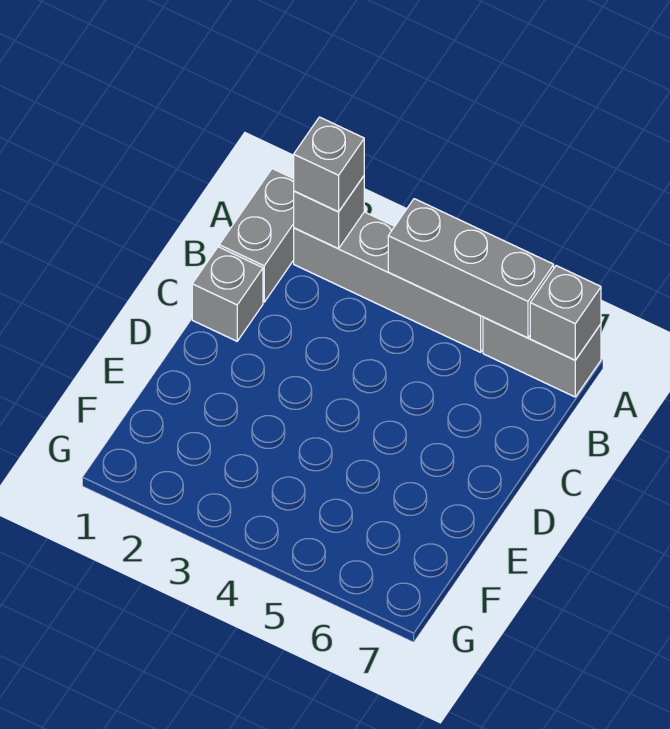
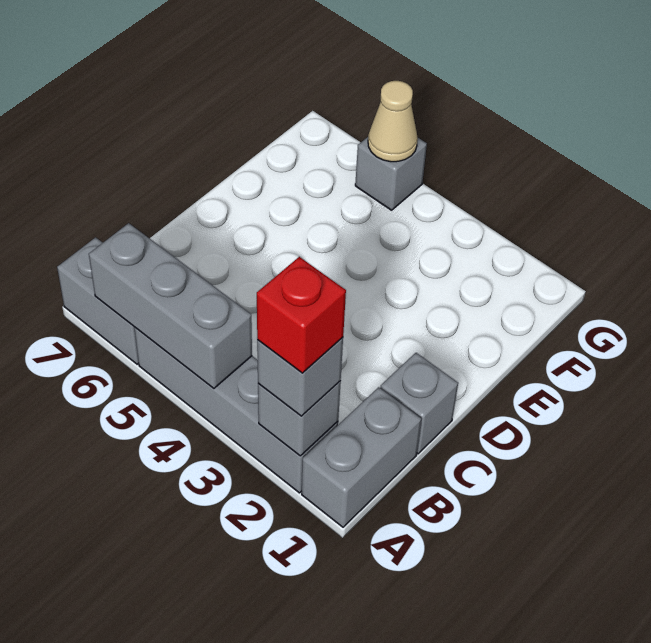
none -> red brick A2 level 4
grey brick A7 level 2 -> grey brick G5 level 1
none -> tan cone G5 level 2

